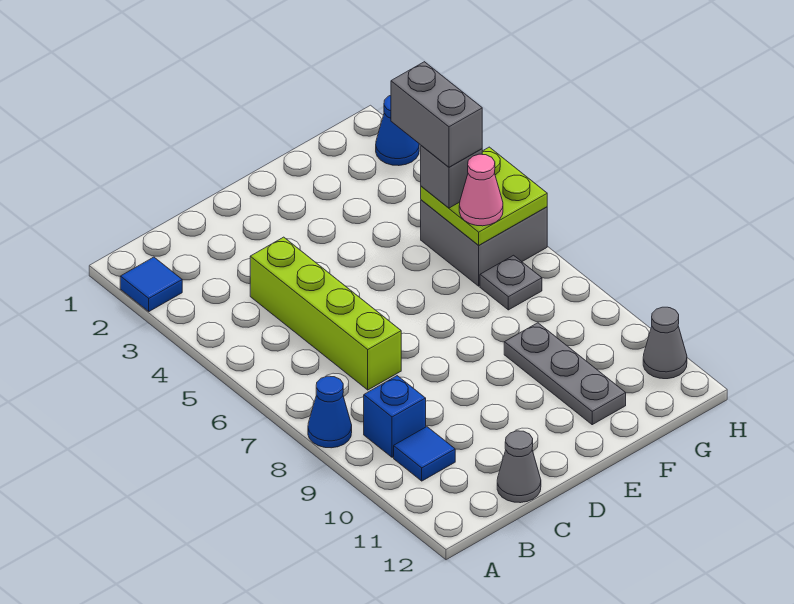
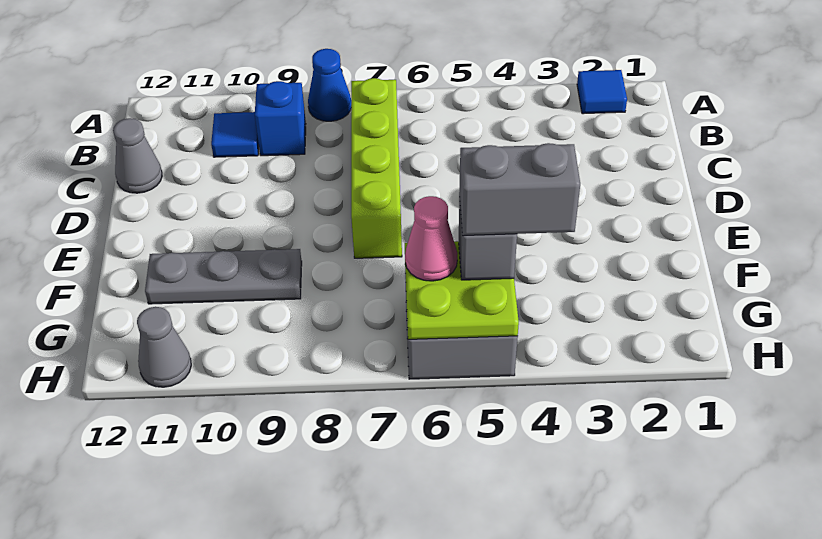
lime brick C4:C7 level 1 -> lime brick B7:E7 level 1
grey plate G7 level 1 -> none
blue cone H2 level 1 -> none

